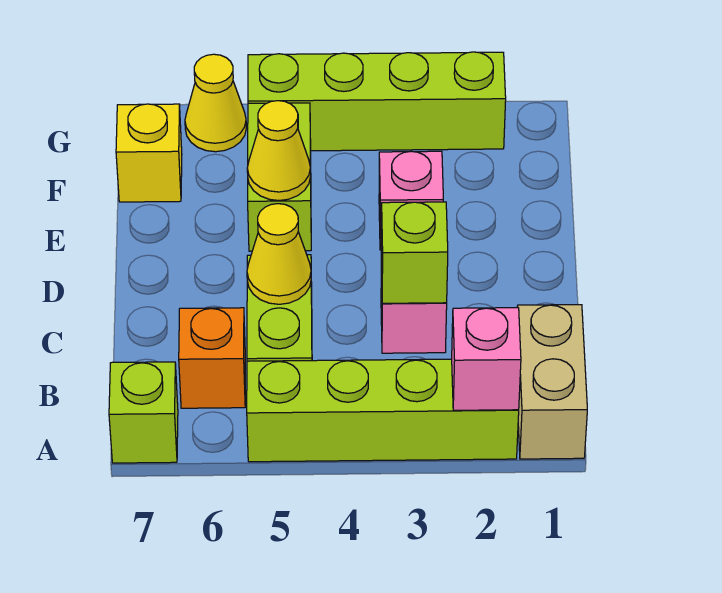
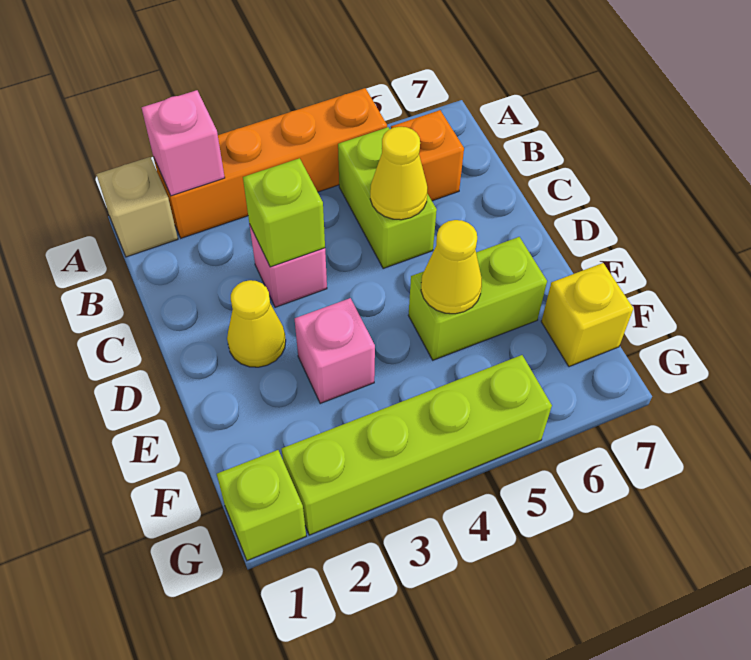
tan brick A1:B1 level 1 -> tan brick A1 level 1
lime brick A2:A5 level 1 -> orange brick A2:A5 level 1
lime brick A7 level 1 -> lime brick G1 level 1
lime brick E5:F5 level 1 -> lime brick E5:E6 level 1
yellow cone G6 level 1 -> yellow cone D2 level 1

